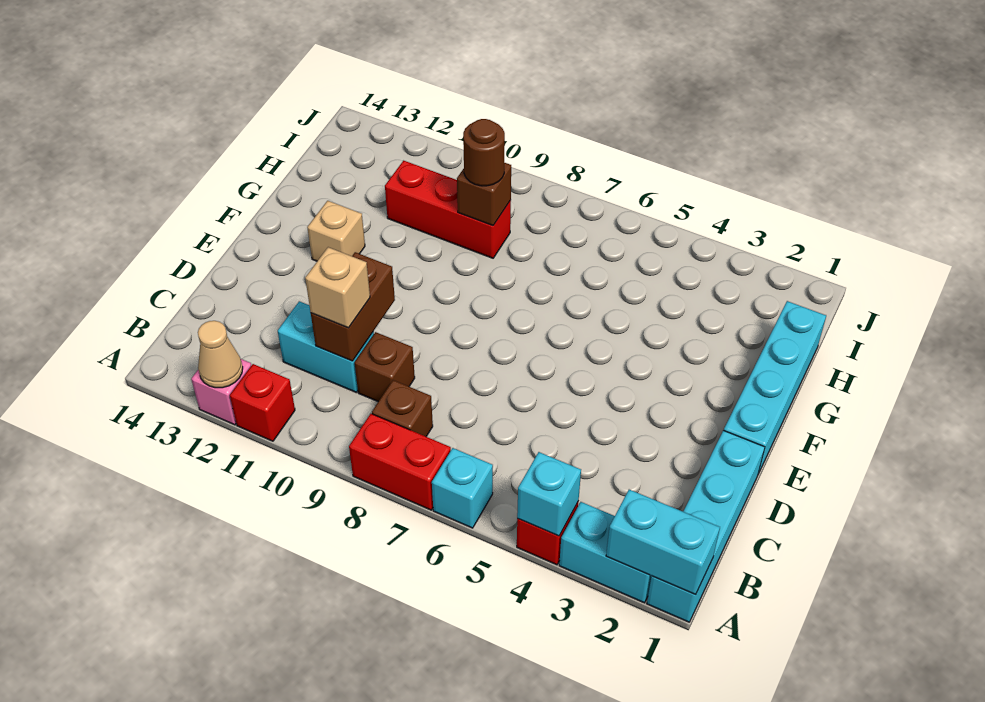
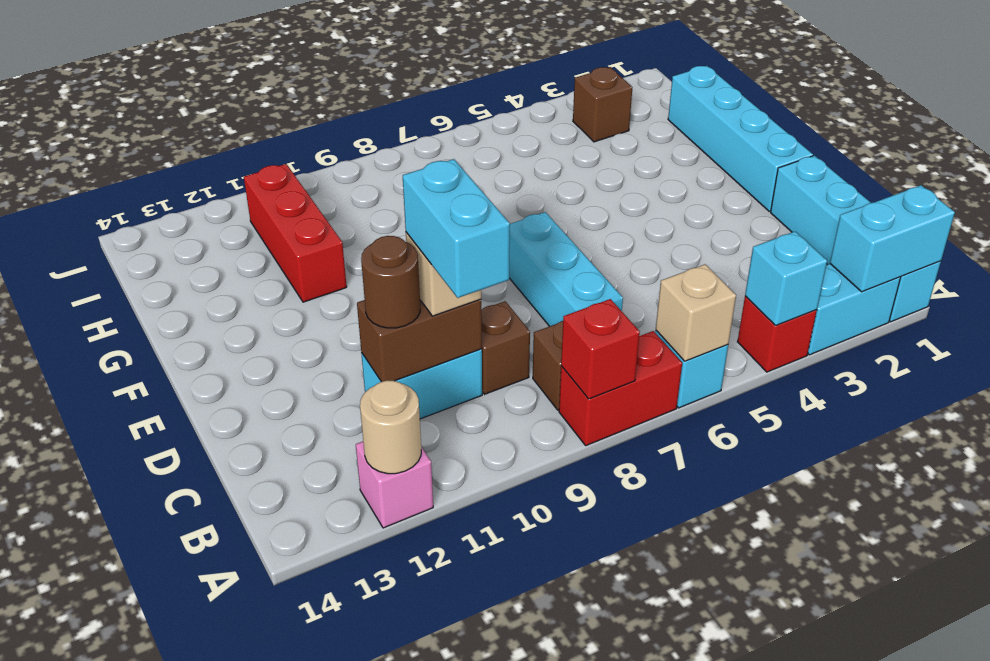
red brick A11 level 1 -> red brick A8 level 2
tan cone A12 level 2 -> tan round brick A12 level 2
none -> cyan brick B10:C10 level 4
none -> cyan brick C7:E7 level 1
brown brick C10:D10 level 2 -> brown brick C10:C11 level 2
tan brick F12 level 1 -> tan brick A6 level 2
red brick H9:H11 level 1 -> red brick G11:I11 level 1
brown brick H9 level 2 -> brown brick I3 level 1
brown round brick H9 level 3 -> brown round brick C11 level 3

